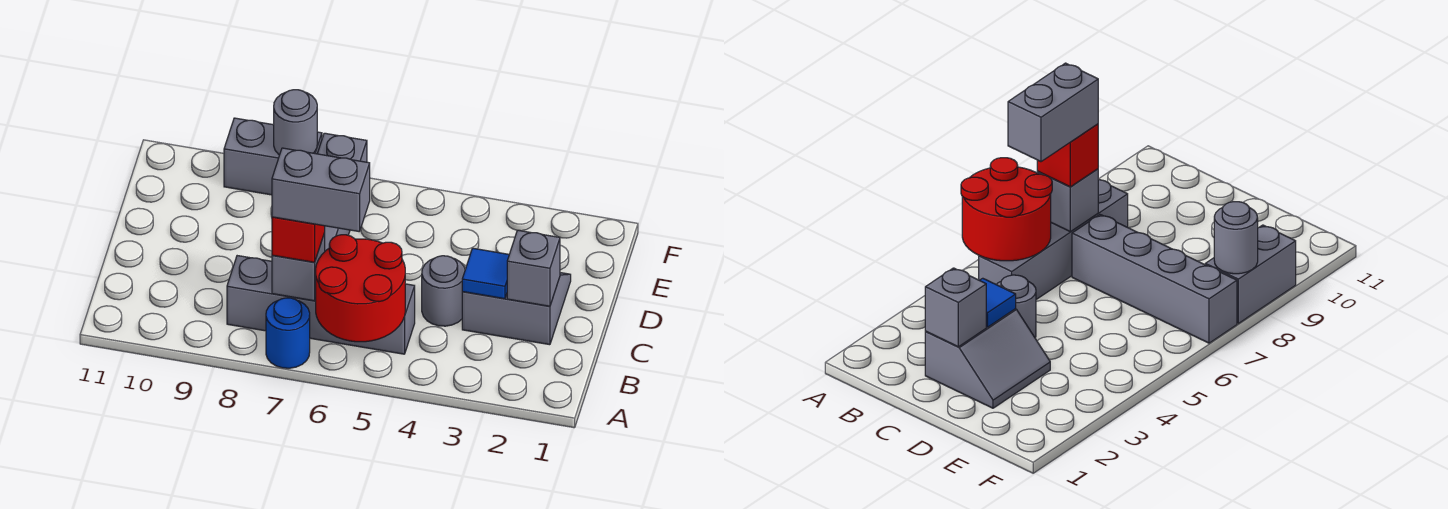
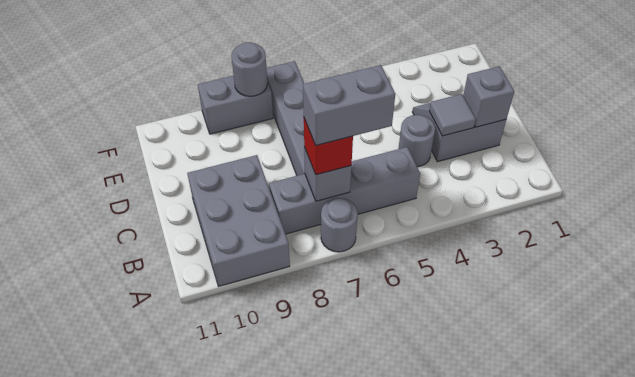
red round brick A5:B6 level 2 -> none
blue round brick A7 level 1 -> grey round brick A7 level 1
none -> grey brick A9:C10 level 1
blue tile C3 level 2 -> grey tile C3 level 2

